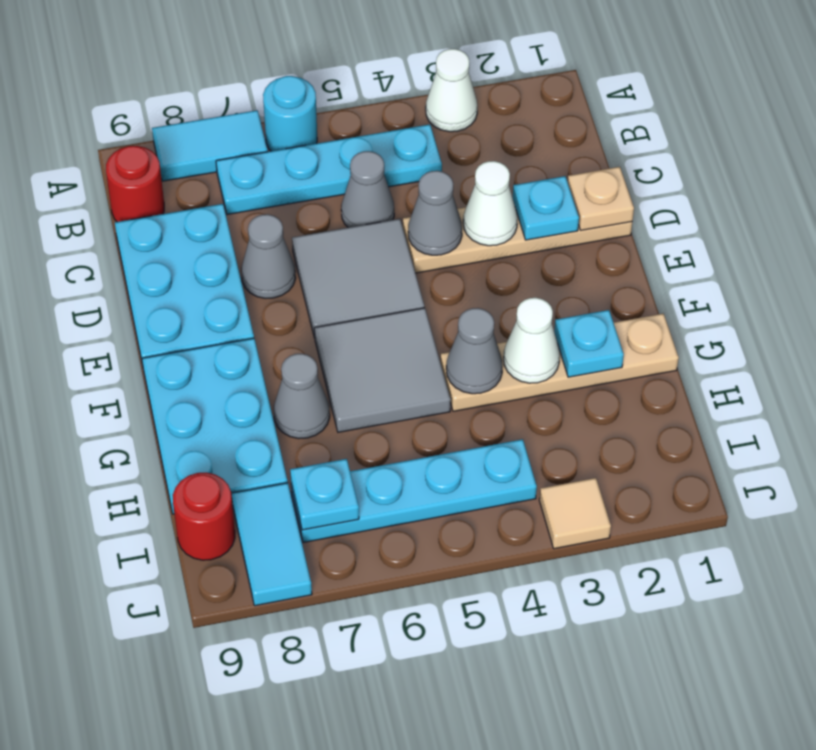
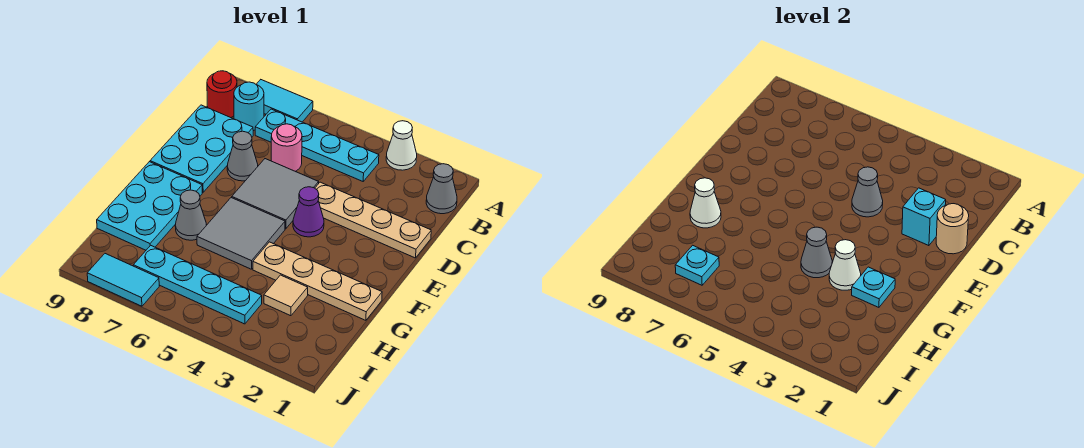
cyan round brick A6 level 1 -> cyan round brick B8 level 1
grey cone C5 level 1 -> grey cone B1 level 1
none -> pink round brick C6 level 1
tan plate D1 level 2 -> tan round brick D1 level 2
cyan plate D2 level 2 -> cyan brick D2 level 2
white cone D3 level 2 -> white cone G8 level 2
none -> purple cone E4 level 1
cyan tile I8:J8 level 1 -> cyan tile J7:J8 level 1
red round brick I9 level 1 -> none
tan tile J3 level 1 -> tan tile H3 level 1

